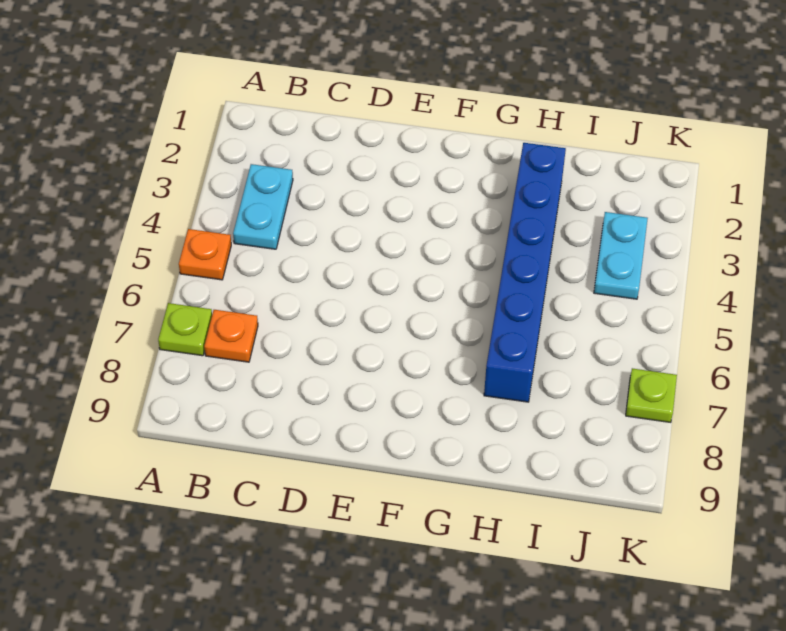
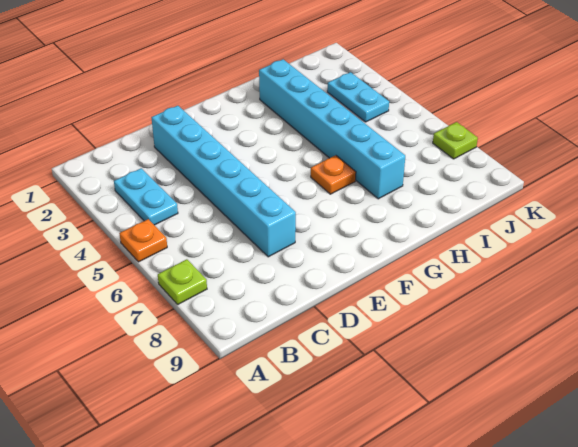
orange plate B7 level 1 -> orange plate G6 level 1
none -> cyan brick D2:D7 level 1
blue brick H2:H7 level 1 -> cyan brick H2:H7 level 1

